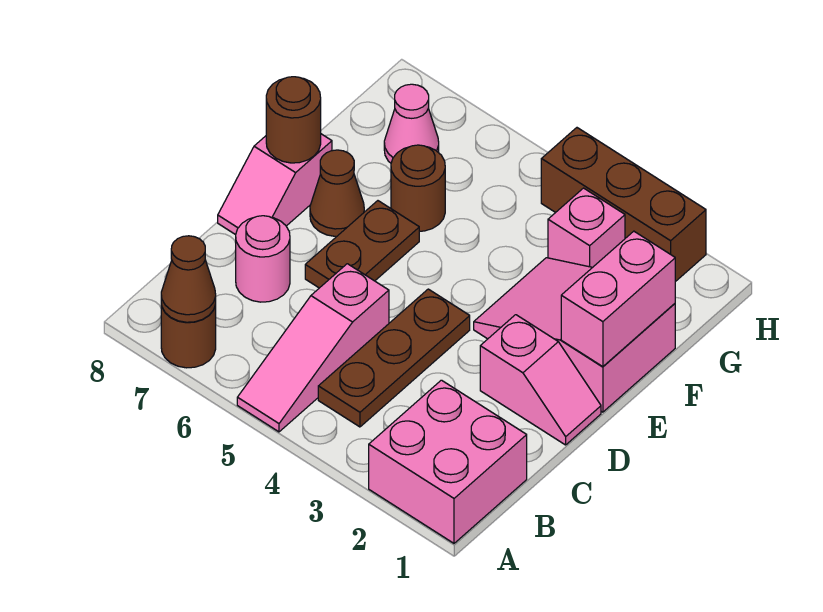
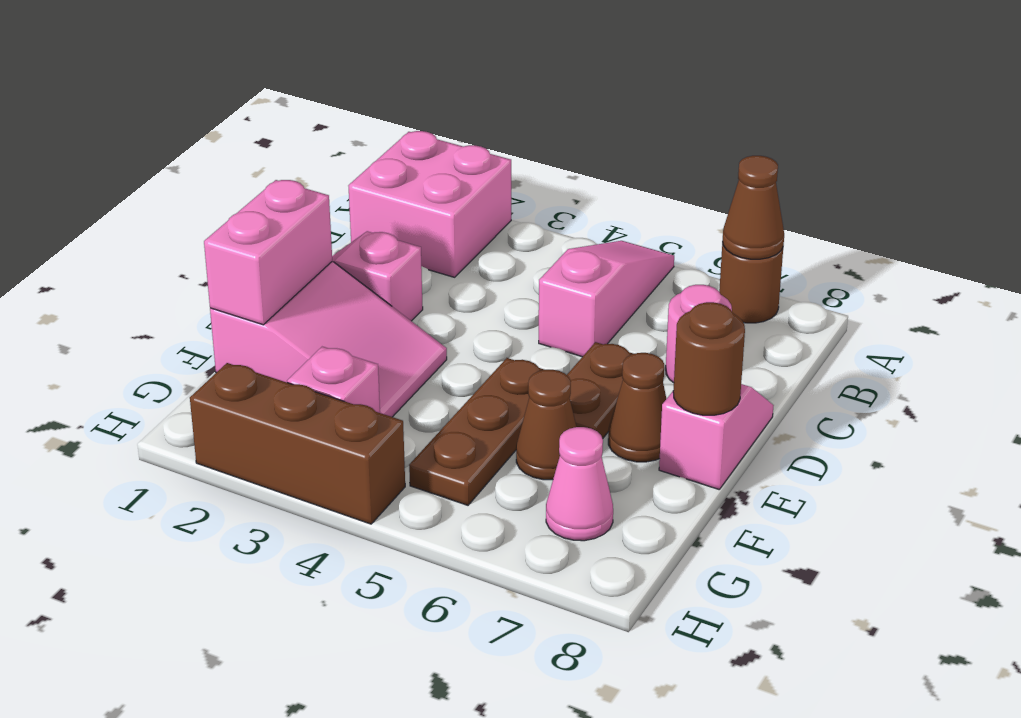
brown plate B4:D4 level 1 -> brown plate E5:G5 level 1
brown round brick F6 level 1 -> brown cone F6 level 1

